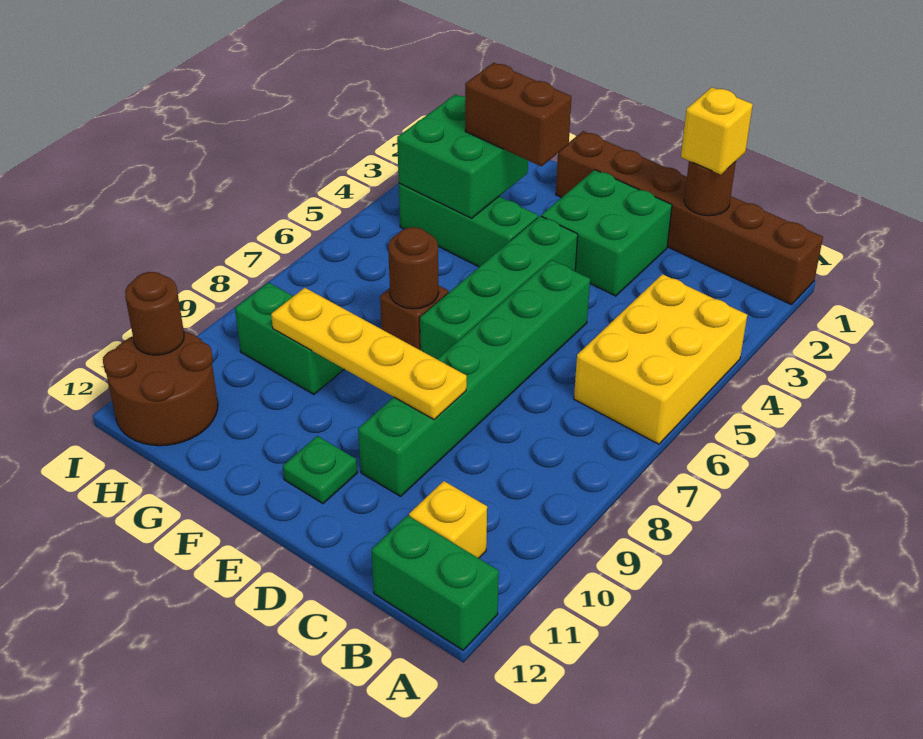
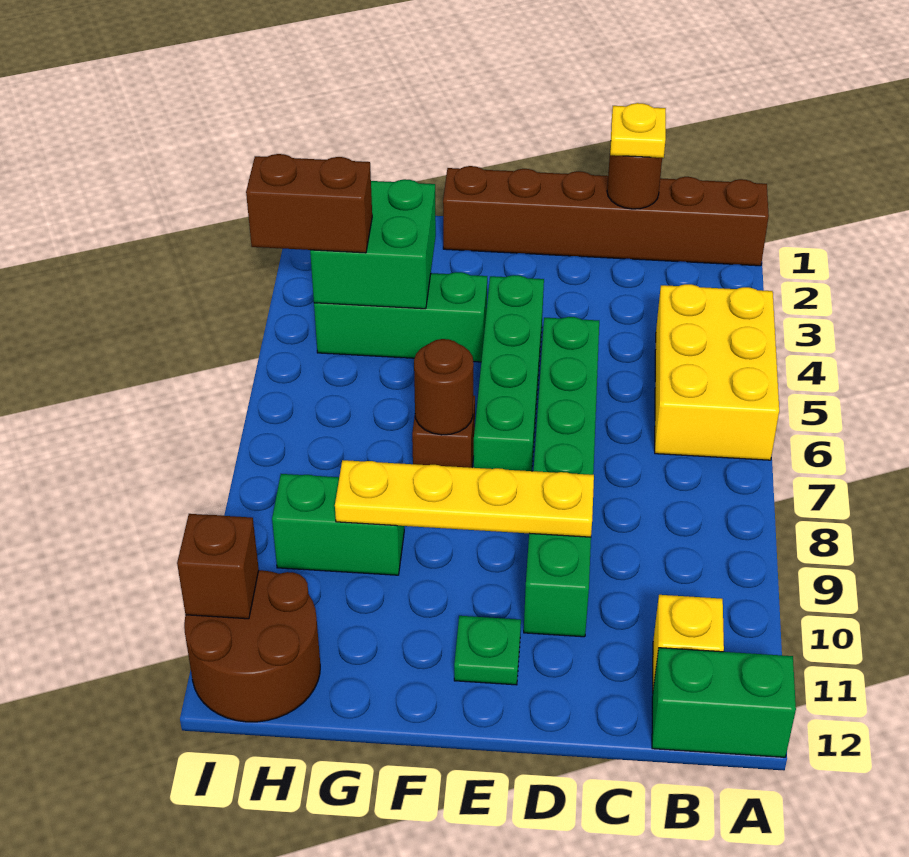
yellow brick C1 level 3 -> yellow plate C1 level 3
green brick D2:E3 level 1 -> none
brown brick F3:G3 level 3 -> brown brick H4:I4 level 3
brown round brick I11 level 2 -> brown brick I11 level 2

